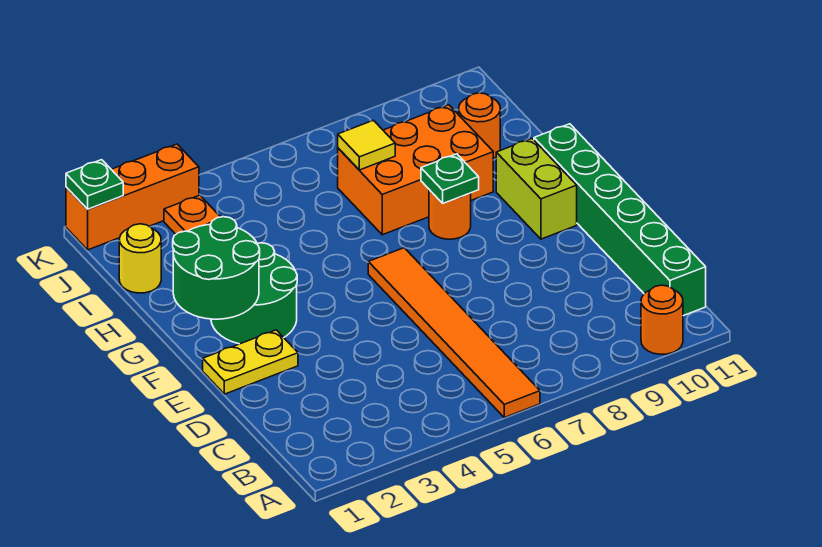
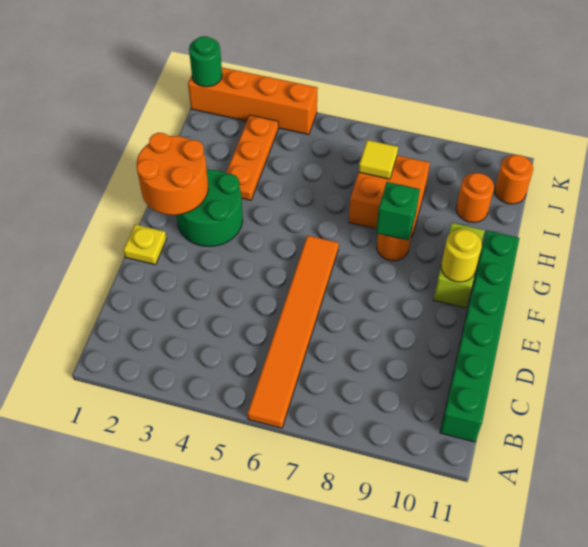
orange round brick A10 level 1 -> orange round brick J11 level 1
yellow plate E1:E2 level 1 -> yellow plate E1 level 1
green round brick F1:G2 level 2 -> orange round brick F1:G2 level 2
green plate G8 level 2 -> green brick G8 level 2
orange brick H7:I9 level 1 -> orange brick H7:I8 level 1
yellow round brick I1 level 1 -> yellow round brick F10 level 2
orange brick K1:K3 level 1 -> orange brick K1:K4 level 1
green plate K1 level 2 -> green round brick K1 level 2

